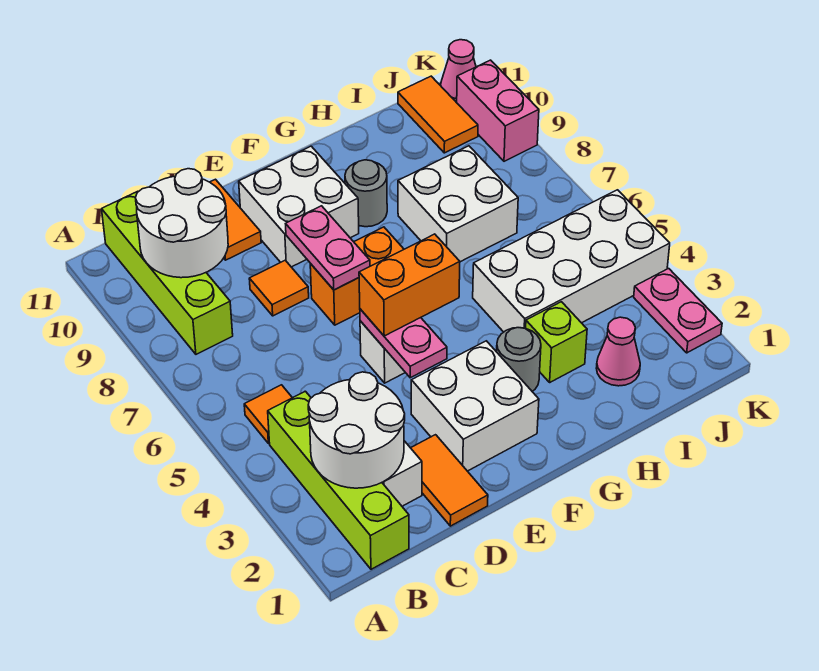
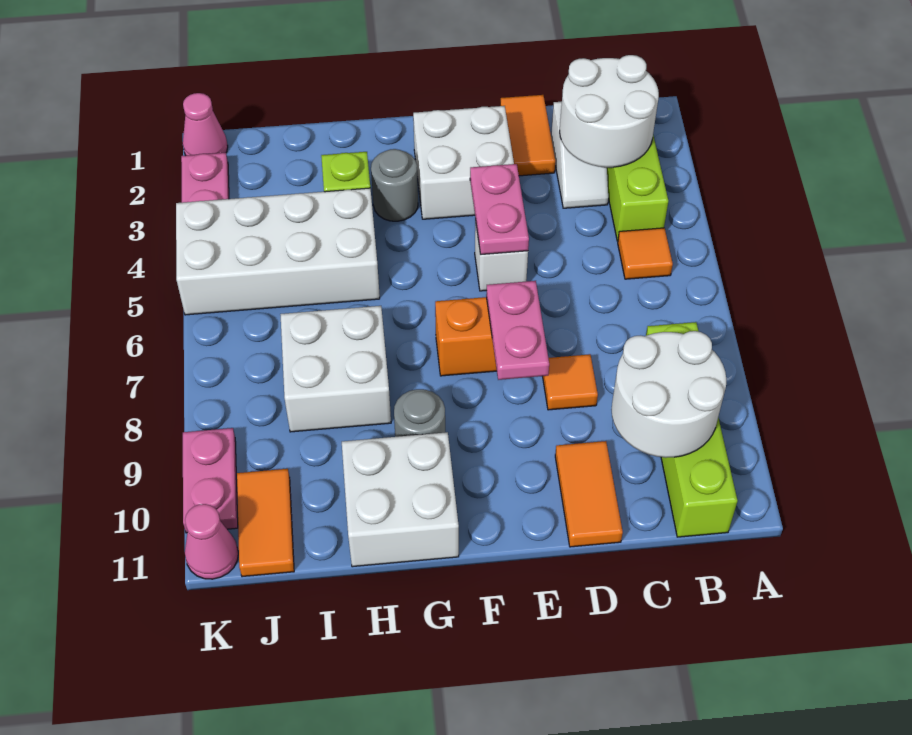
orange brick E5:F5 level 3 -> none
white brick E9:F10 level 1 -> white brick G10:H11 level 1
pink cone I2 level 1 -> pink cone K1 level 1
pink brick K9:K10 level 1 -> pink plate K9:K10 level 1

